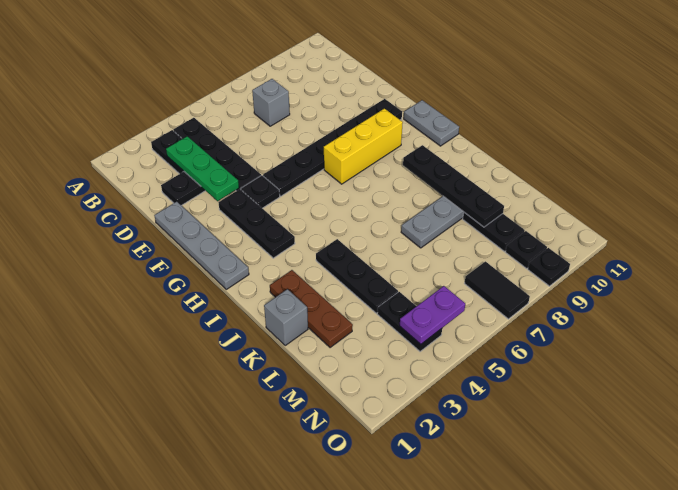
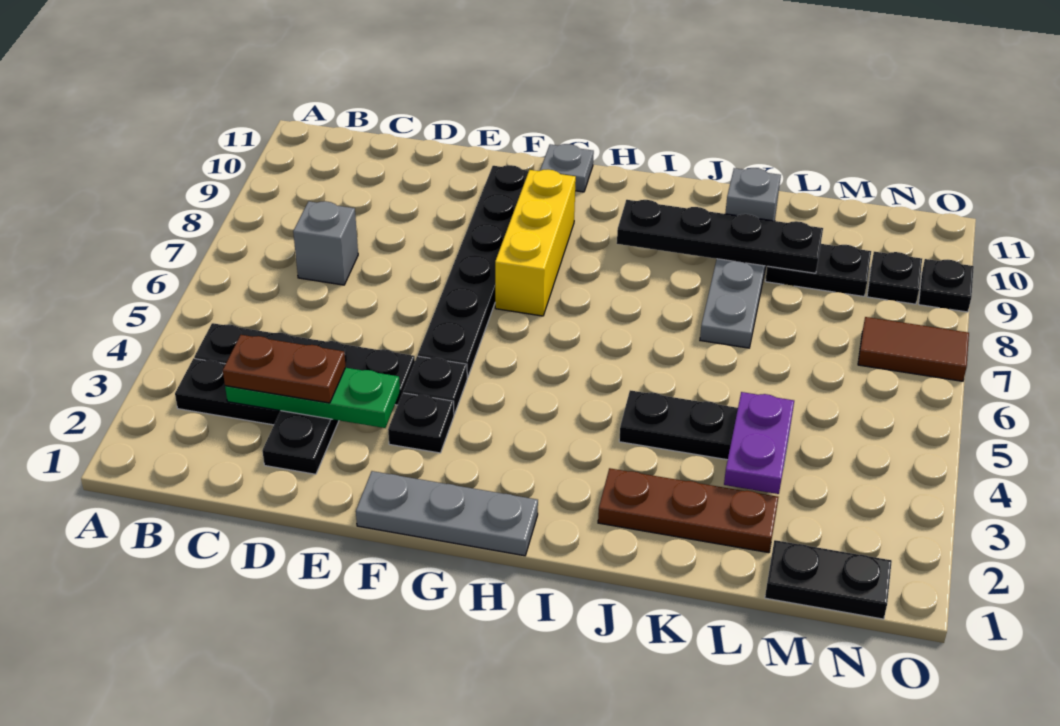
none -> brown plate C3:D3 level 3
grey plate E1:H1 level 1 -> grey plate F1:H1 level 1
black plate F3:H3 level 1 -> black plate F3 level 1
grey plate G11:H11 level 1 -> grey plate G11 level 1
grey brick K1 level 1 -> grey brick K10 level 1
black plate M4:N4 level 1 -> black plate M1:N1 level 1
purple plate N4:N5 level 2 -> purple plate L3:L4 level 2
black tile N7:O7 level 1 -> brown tile N7:O7 level 1

